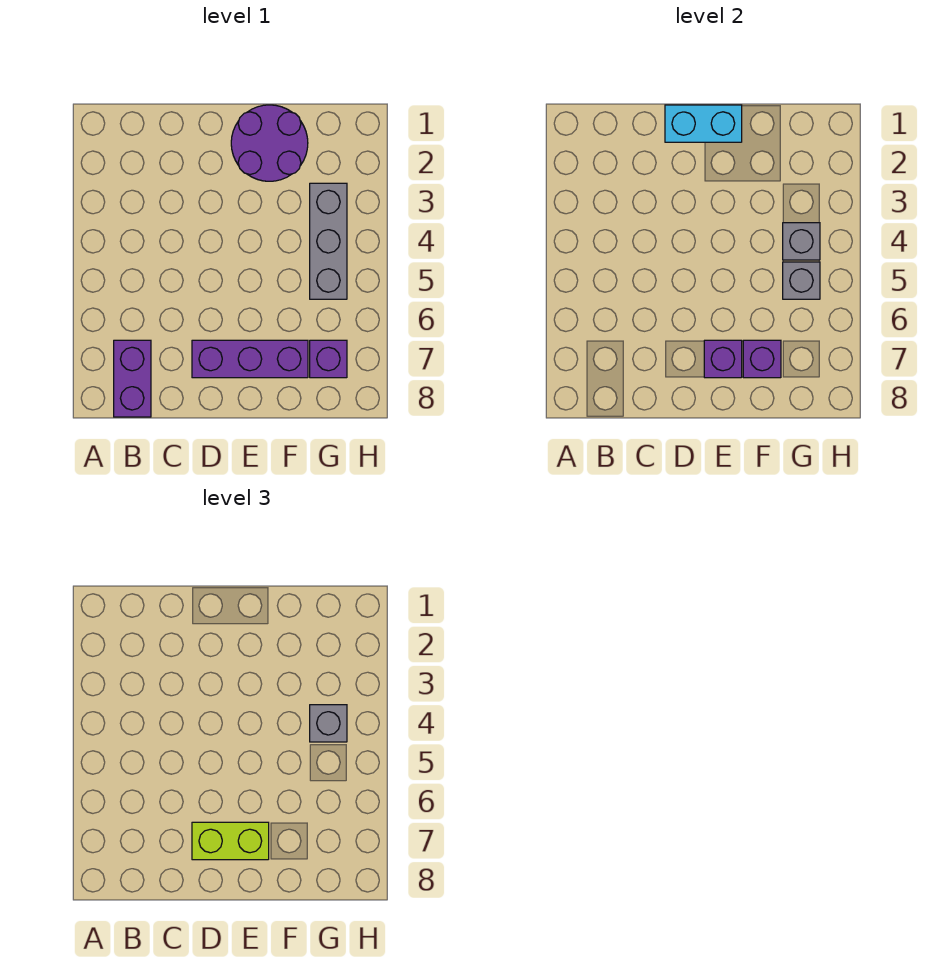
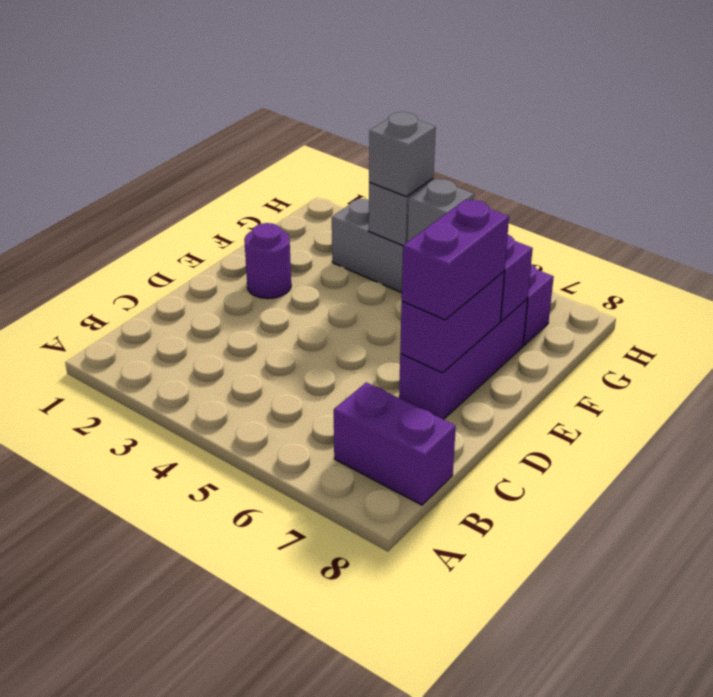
cyan brick D1:E1 level 2 -> none
lime brick D7:E7 level 3 -> purple brick D7:E7 level 3
purple round brick E1:F2 level 1 -> purple round brick E2 level 1
purple brick E7 level 2 -> purple brick D7:E7 level 2

